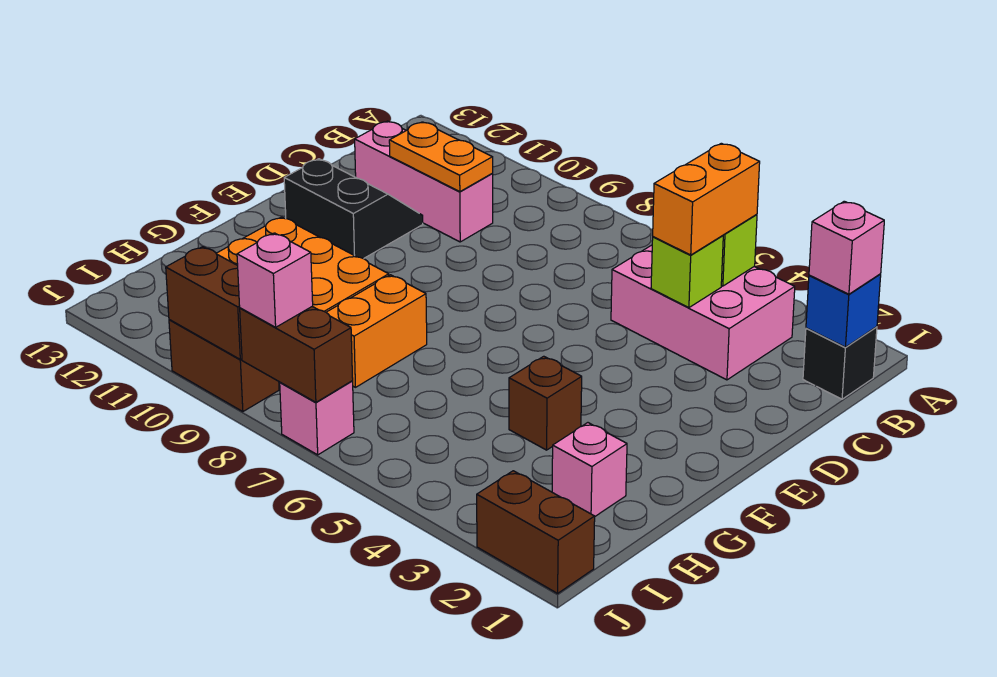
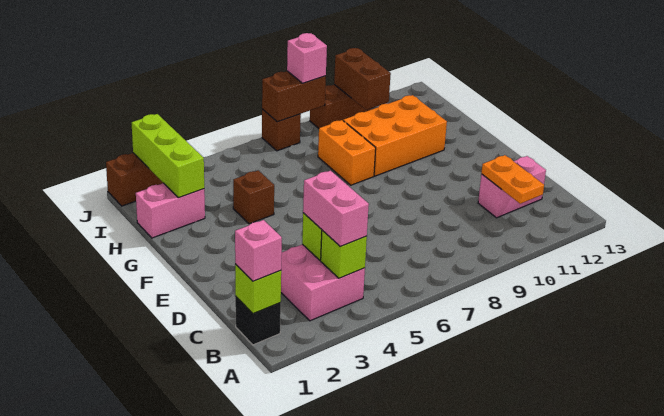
blue brick B1 level 2 -> lime brick B1 level 2
pink brick B3:C5 level 1 -> pink brick B3:C4 level 1
orange brick B4:C4 level 3 -> pink brick B4:C4 level 3
pink brick C10:C12 level 1 -> pink brick C11:C12 level 1
orange plate C10:C11 level 2 -> orange plate B11:C11 level 2
black slope D11:E12 level 1 top E -> none
pink brick H2 level 1 -> pink brick H1:H2 level 1
none -> lime brick H2:J2 level 2
pink brick J7 level 1 -> brown brick J7 level 1
brown brick J9:J10 level 2 -> brown brick I10:J10 level 2

